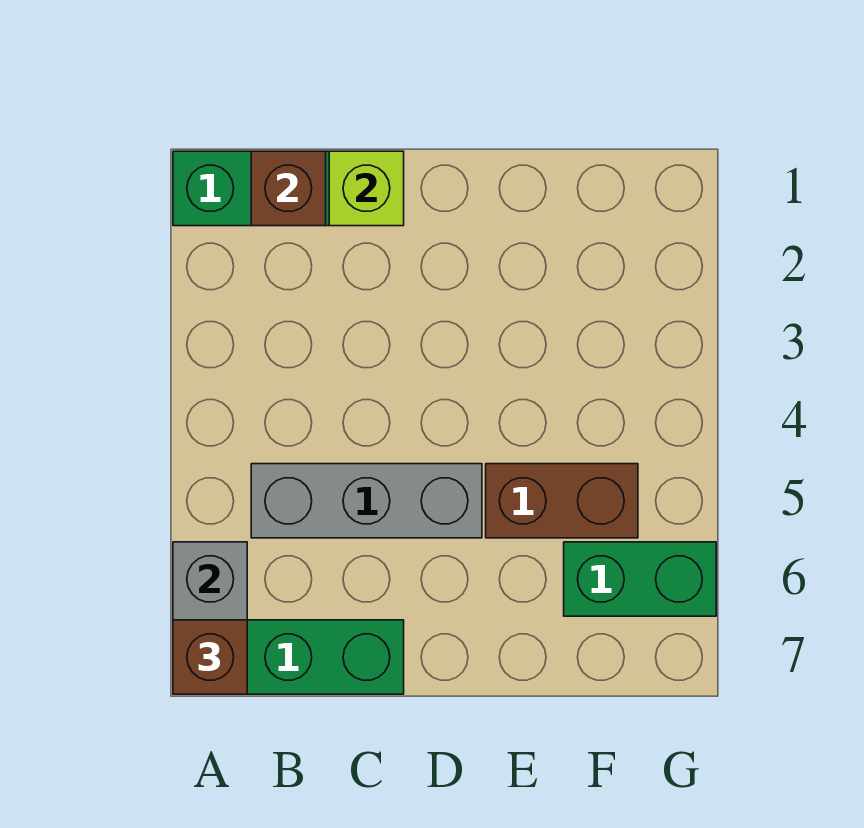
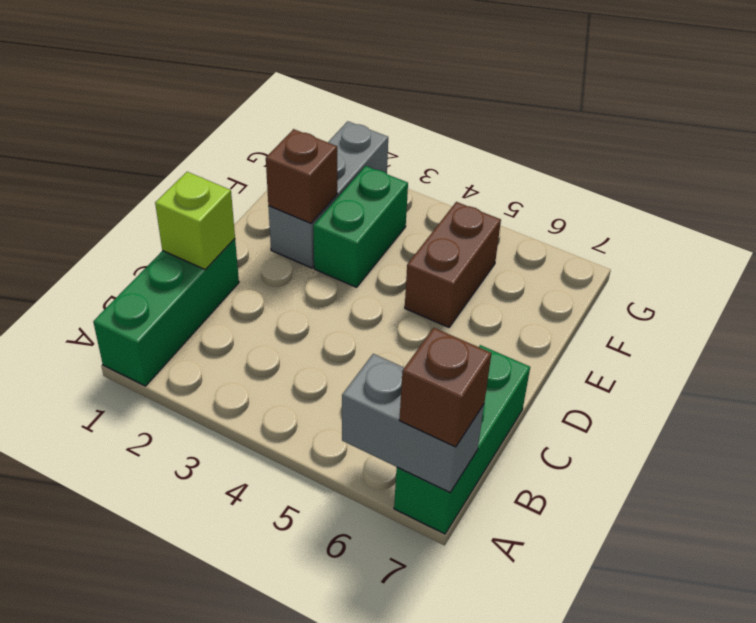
brown brick B1 level 2 -> brown brick E2 level 2
grey brick B5:D5 level 1 -> grey brick E2:G2 level 1
green brick F6:G6 level 1 -> green brick E3:F3 level 1

